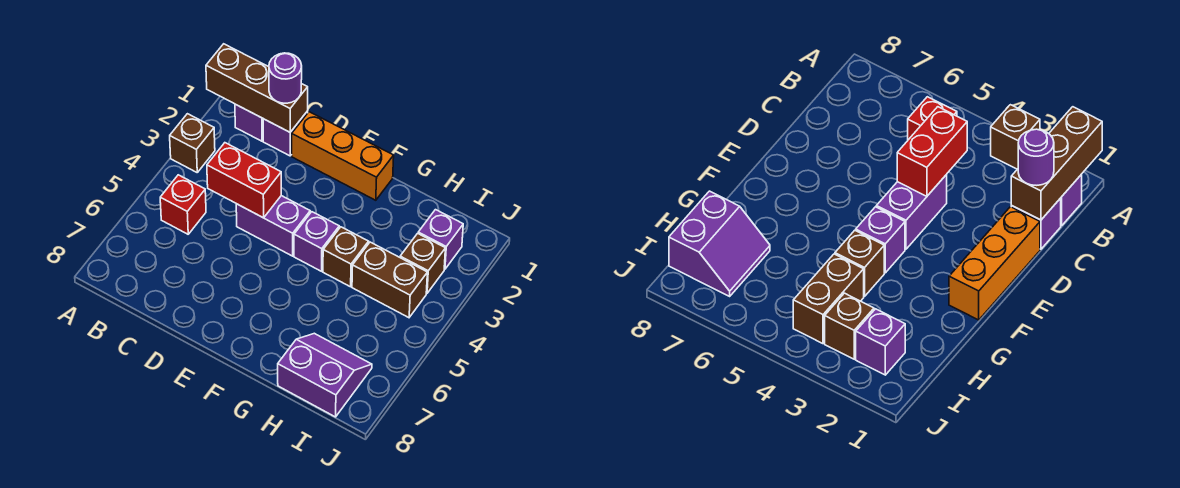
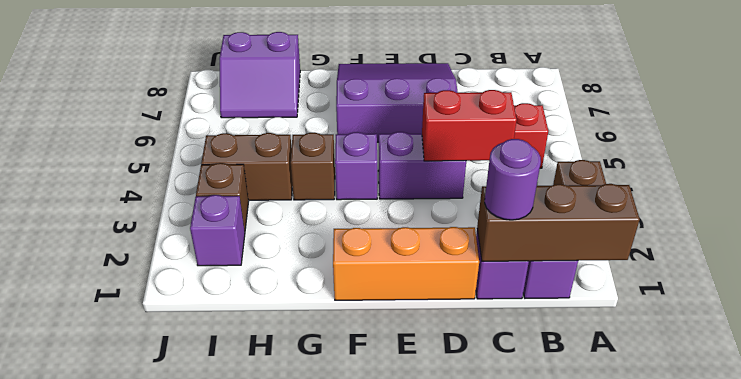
none -> purple slope D6:F8 level 1 top 6

